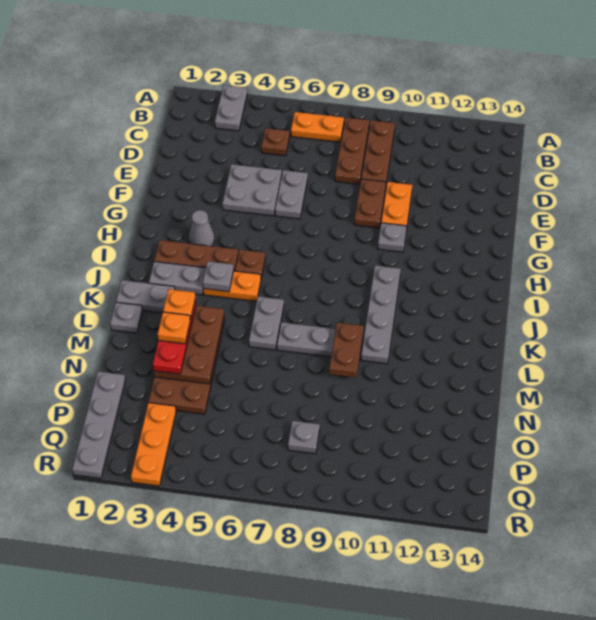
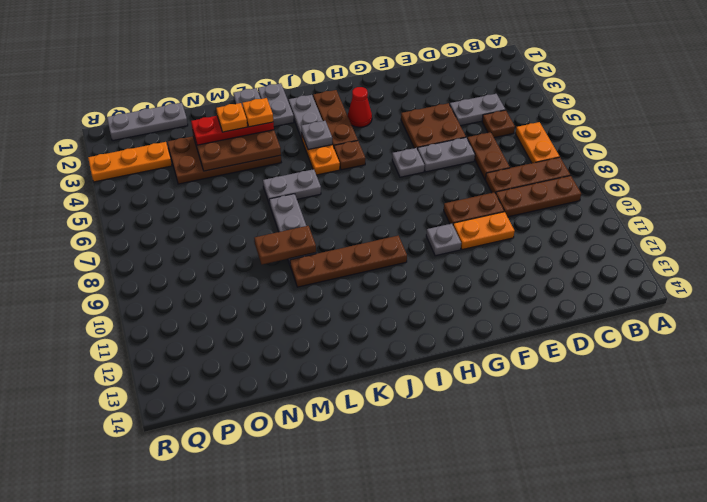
grey plate A3:B3 level 1 -> grey plate C4:D4 level 1
none -> brown plate D6:D7 level 1
grey plate E4:F5 level 1 -> brown plate E4:F5 level 1
grey cone H3 level 1 -> red cone H3 level 1
grey plate I10:L10 level 1 -> brown plate I10:L10 level 1
grey plate O1:R1 level 1 -> grey plate O1:Q1 level 1
grey plate P8 level 1 -> grey plate G6 level 1

